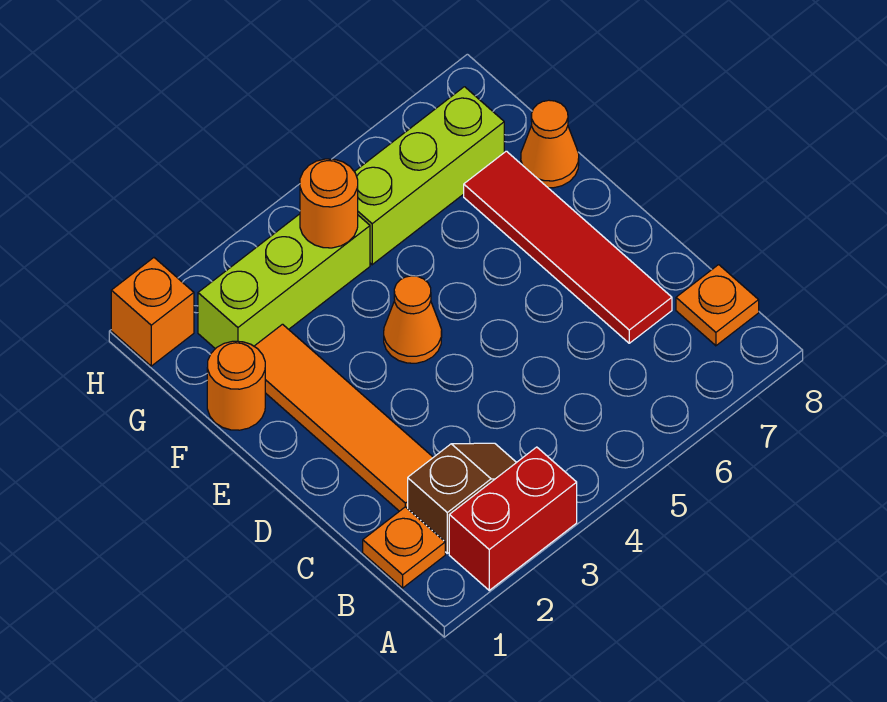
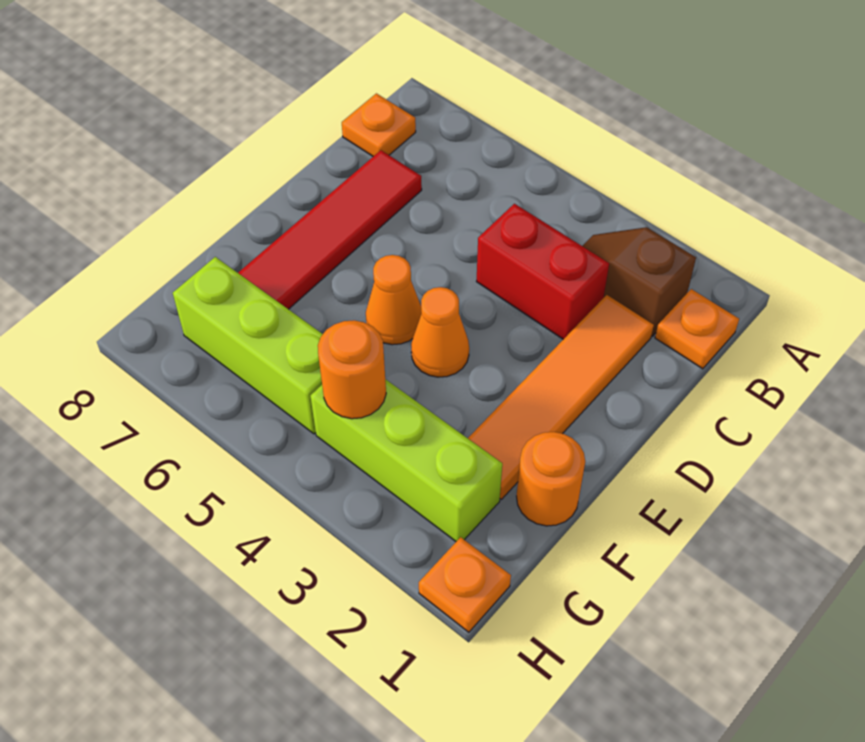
red brick A2:A3 level 1 -> red brick C3:C4 level 1
orange cone F8 level 1 -> orange cone E5 level 1
orange brick H1 level 1 -> orange plate H1 level 1

